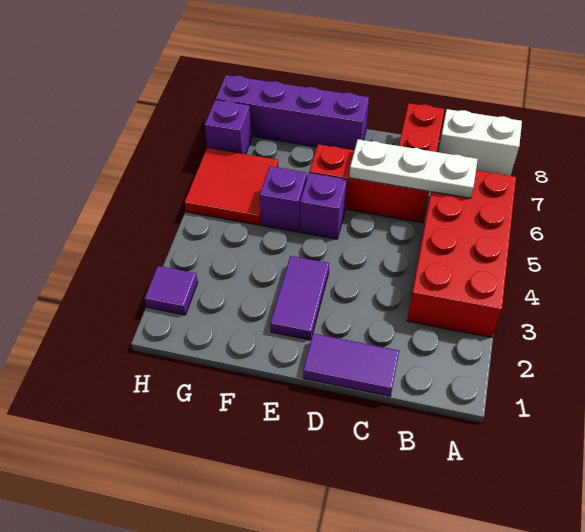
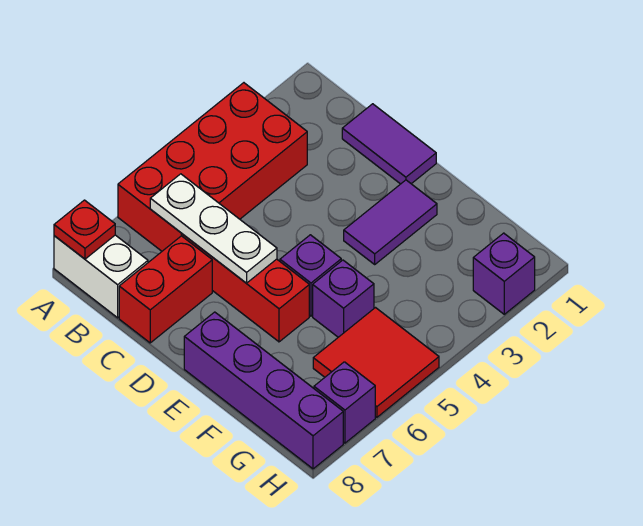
none -> red plate A8 level 2
purple tile H2 level 1 -> purple brick H2 level 1

